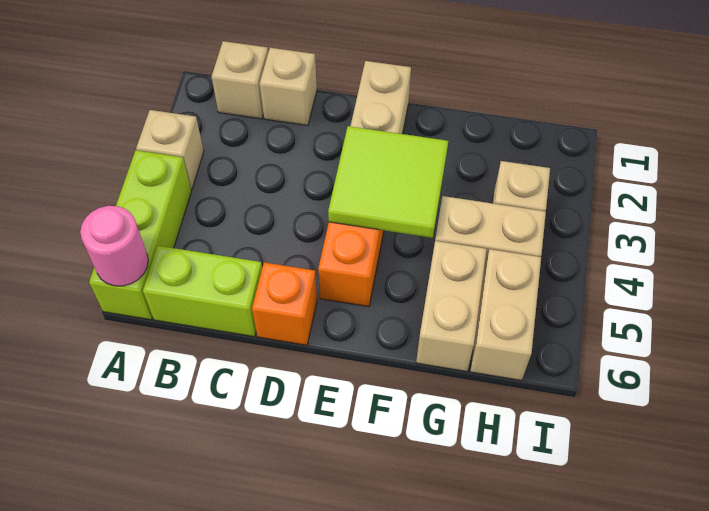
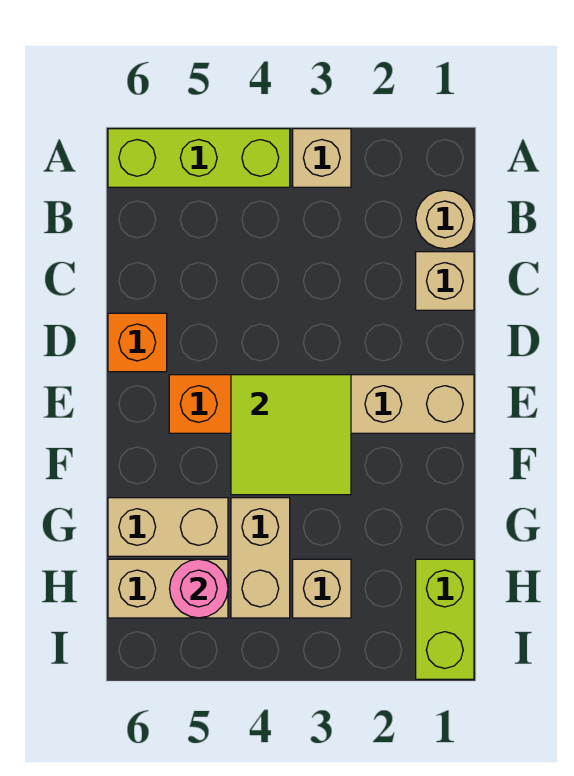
pink round brick A6 level 2 -> pink round brick H5 level 2
tan brick B1 level 1 -> tan round brick B1 level 1
lime brick B6:C6 level 1 -> lime brick H1:I1 level 1

